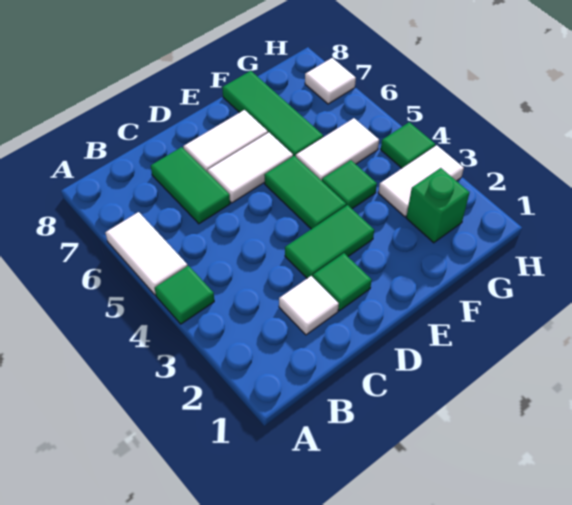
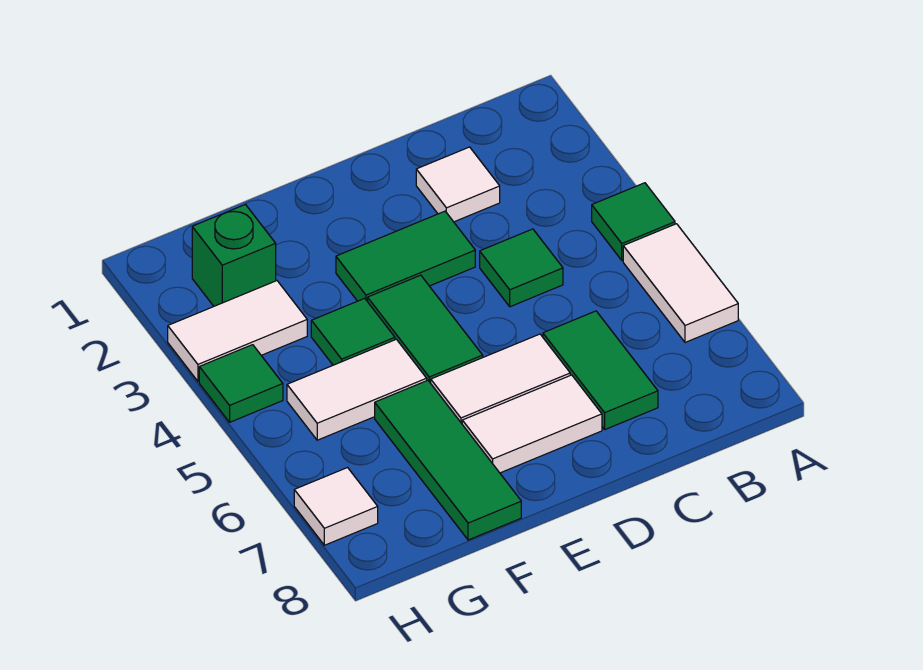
green tile D2 level 1 -> green tile C4 level 1

